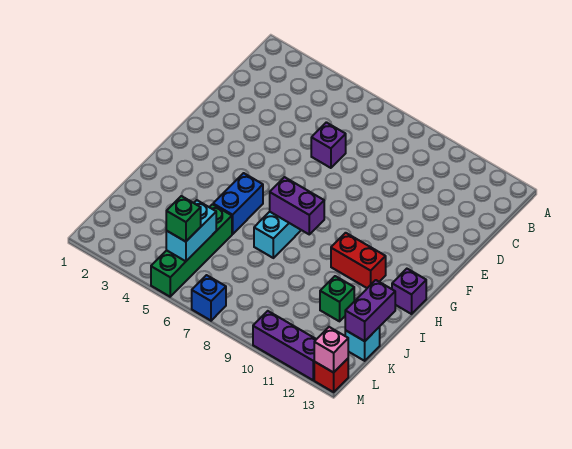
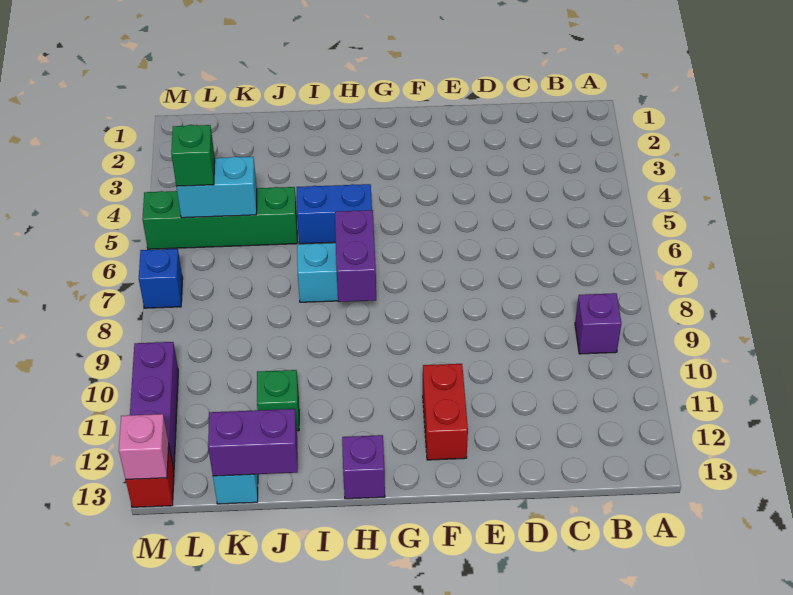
purple brick D6 level 1 -> purple brick B9 level 1
red brick H10:H11 level 1 -> red brick F11:F12 level 1

